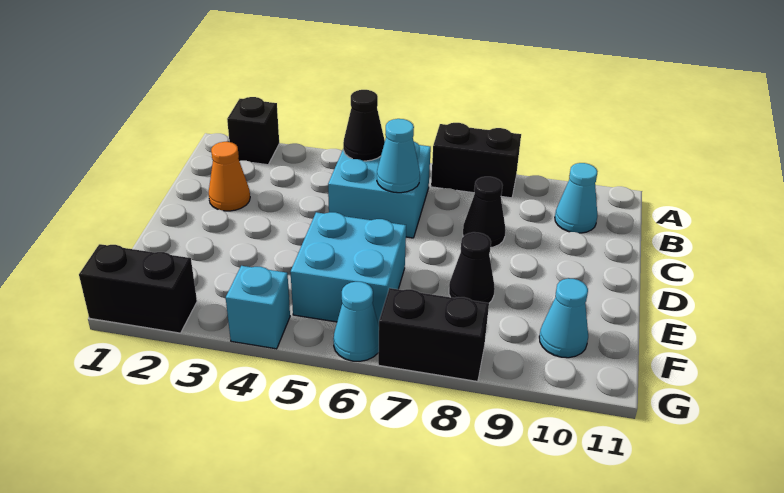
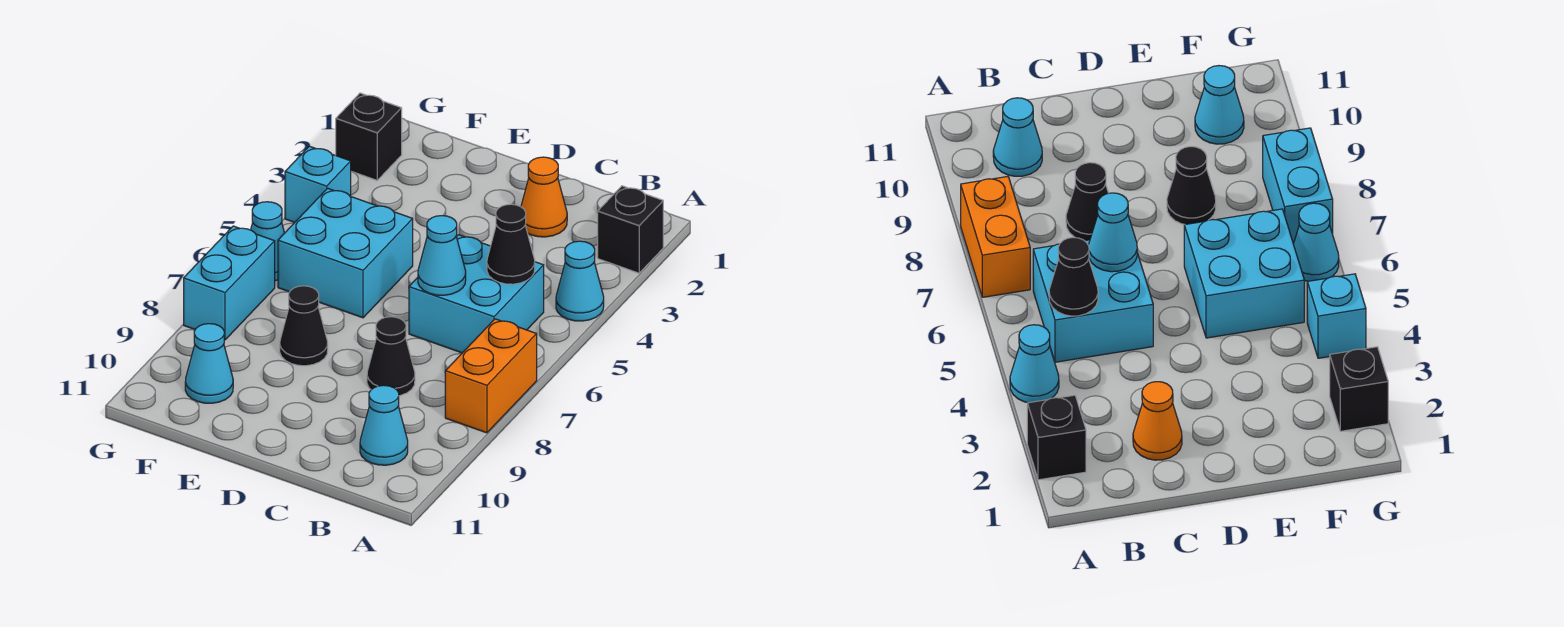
none -> cyan cone A4 level 1
black brick A7:A8 level 1 -> orange brick A7:A8 level 1
black brick G1:G2 level 1 -> black brick G2 level 1
black brick G7:G8 level 1 -> cyan brick G7:G8 level 1

